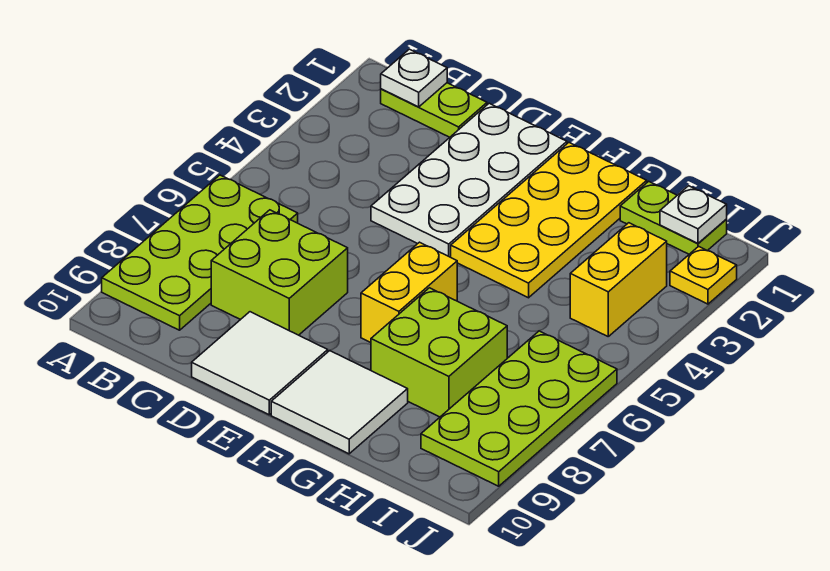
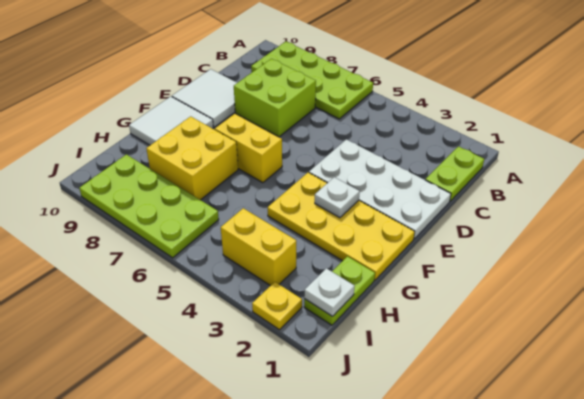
white plate B1 level 2 -> white plate F3 level 2
lime brick G7:H8 level 1 -> yellow brick G7:H8 level 1

